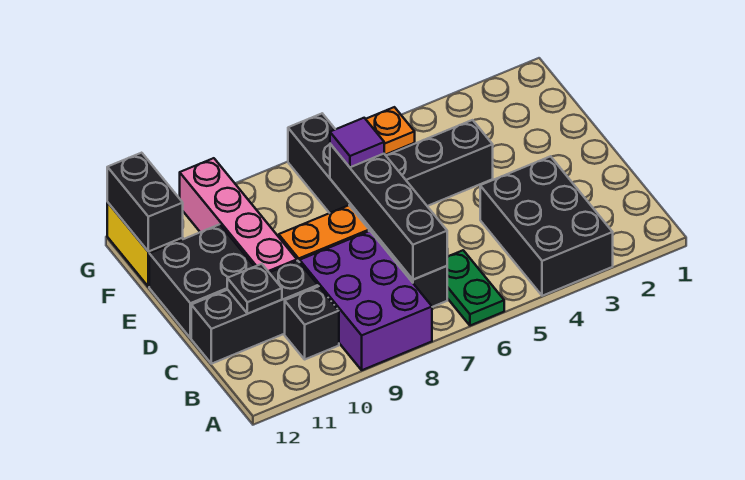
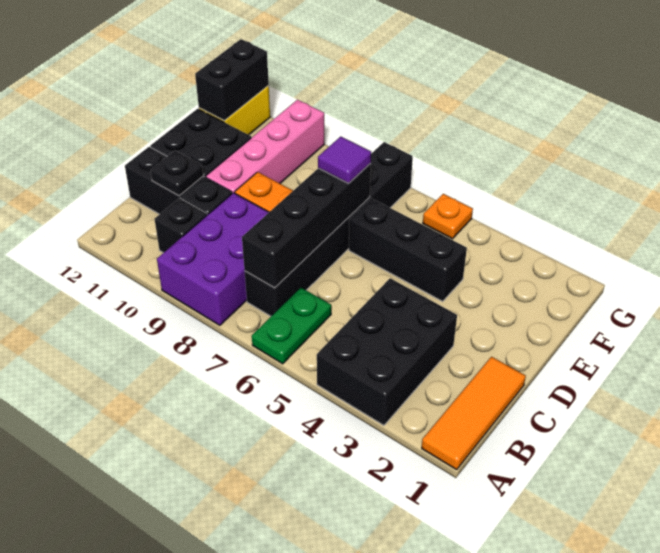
none -> orange tile A1:C1 level 1

